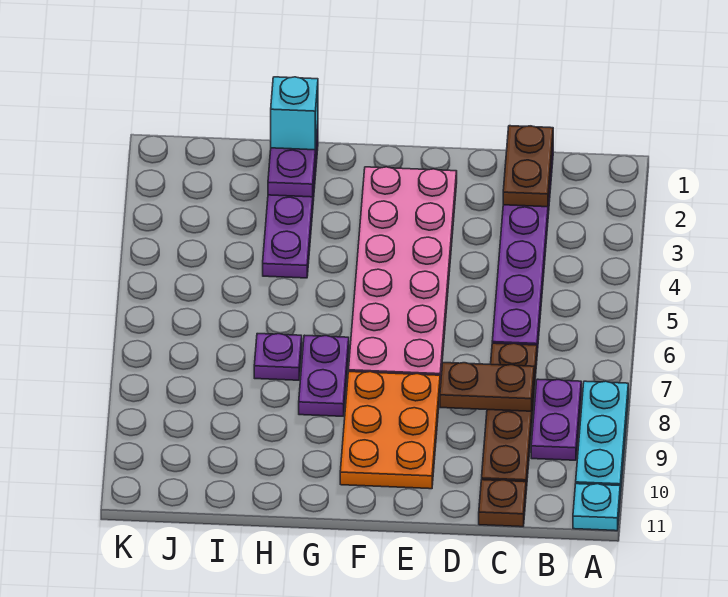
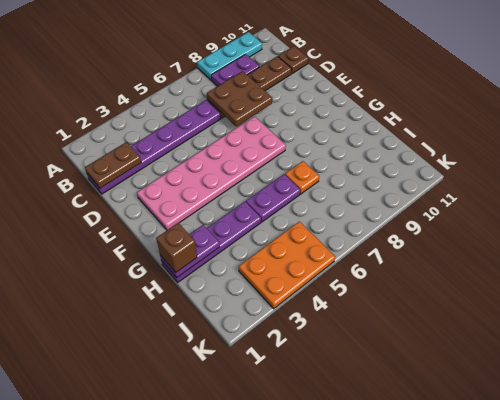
cyan plate A11 level 1 -> none
brown plate C8:D8 level 2 -> brown plate C7:D8 level 2
orange plate E8:F10 level 1 -> orange plate J3:K5 level 1
purple plate G7:G8 level 1 -> purple plate H5:H6 level 1
cyan brick H1 level 3 -> brown brick H1 level 3
purple plate H7 level 1 -> orange plate H7 level 1

